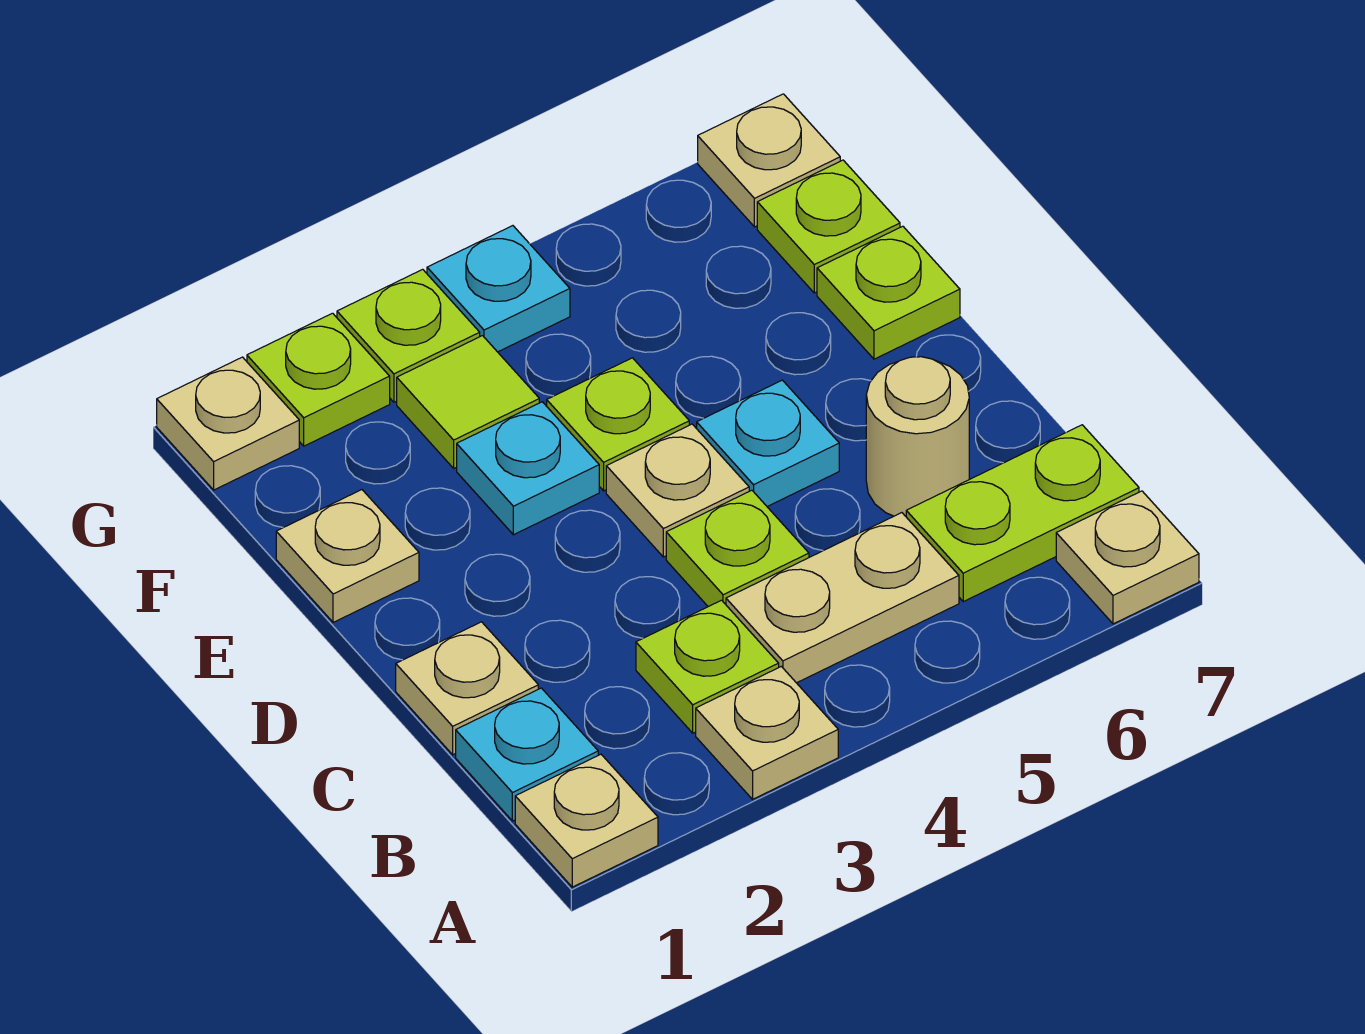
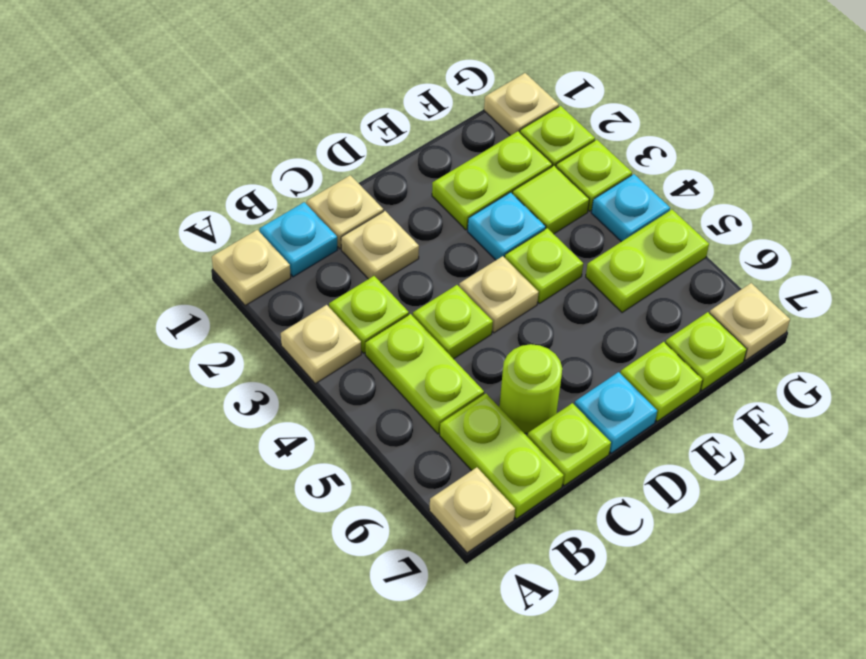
tan plate B4:B5 level 1 -> lime plate B4:B5 level 1
tan round brick C6 level 1 -> lime round brick C6 level 1
none -> lime plate C7 level 1
cyan plate D5 level 1 -> cyan plate D7 level 1
tan plate E1 level 1 -> tan plate C2 level 1
none -> lime plate E2:F2 level 1
none -> lime plate F5:G5 level 1

